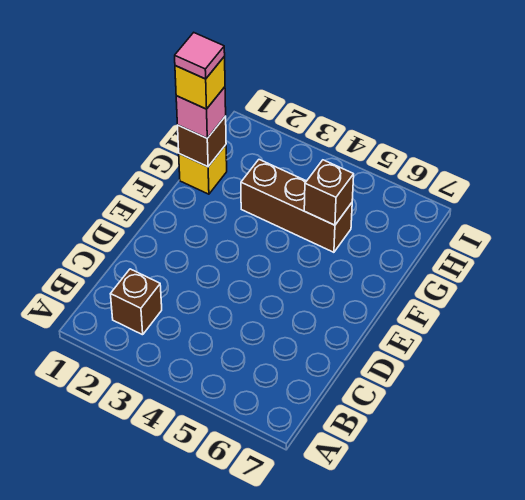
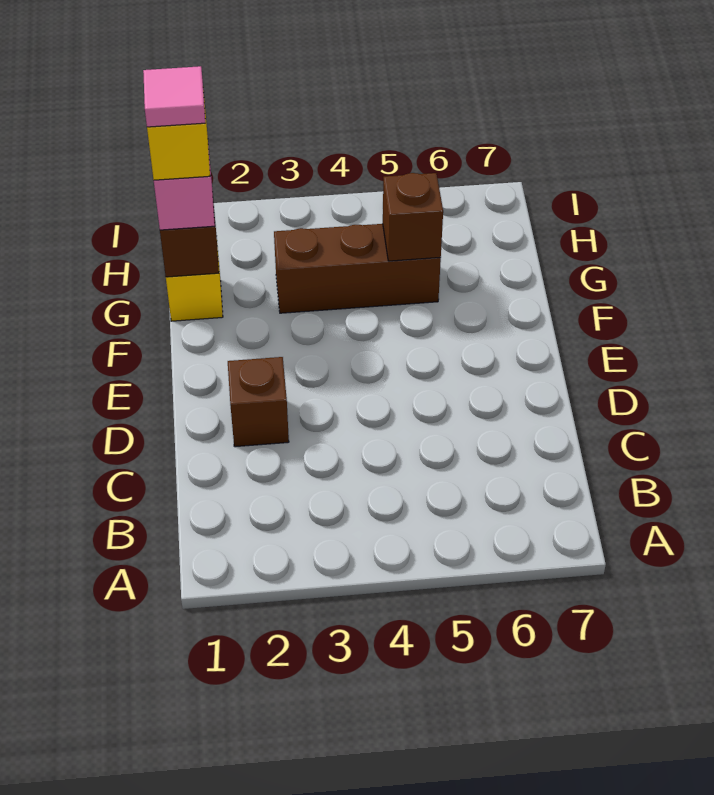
brown brick B2 level 1 -> brown brick D2 level 1

